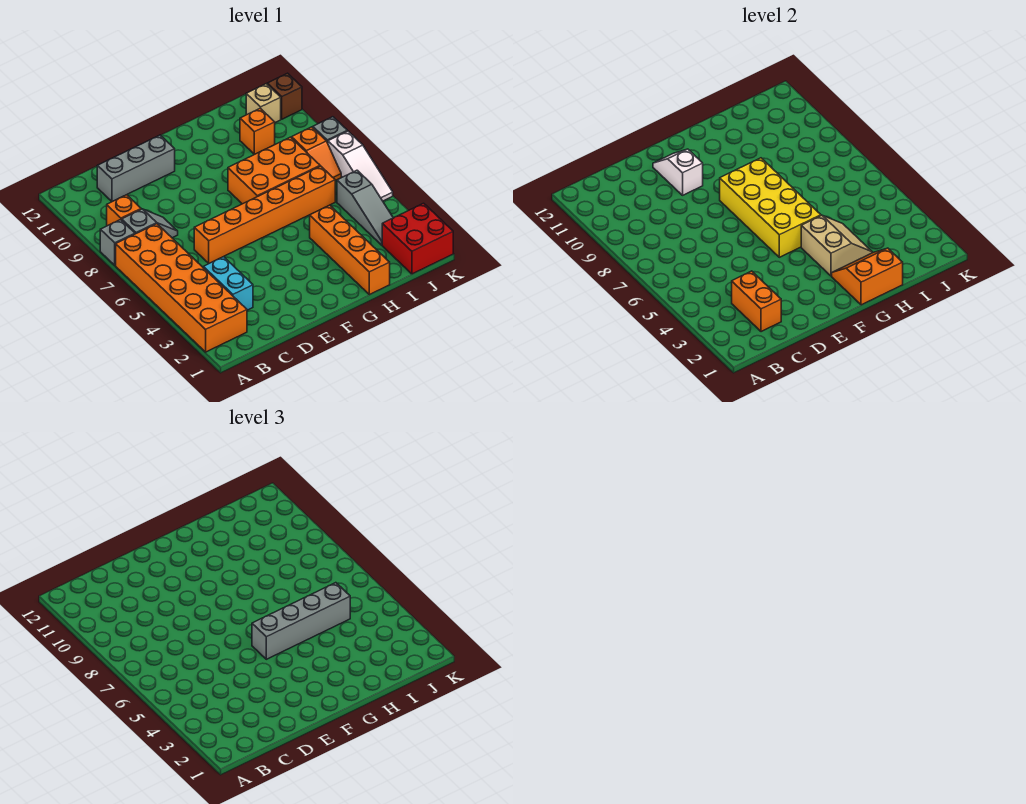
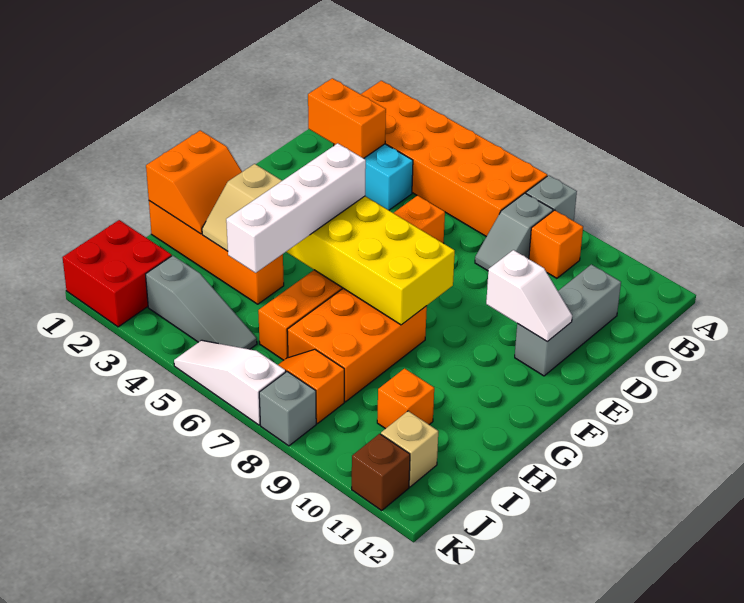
grey brick F5:I5 level 3 -> white brick F5:I5 level 3
grey slope J3:J5 level 1 top 5 -> grey slope J3:J5 level 1 top 3

